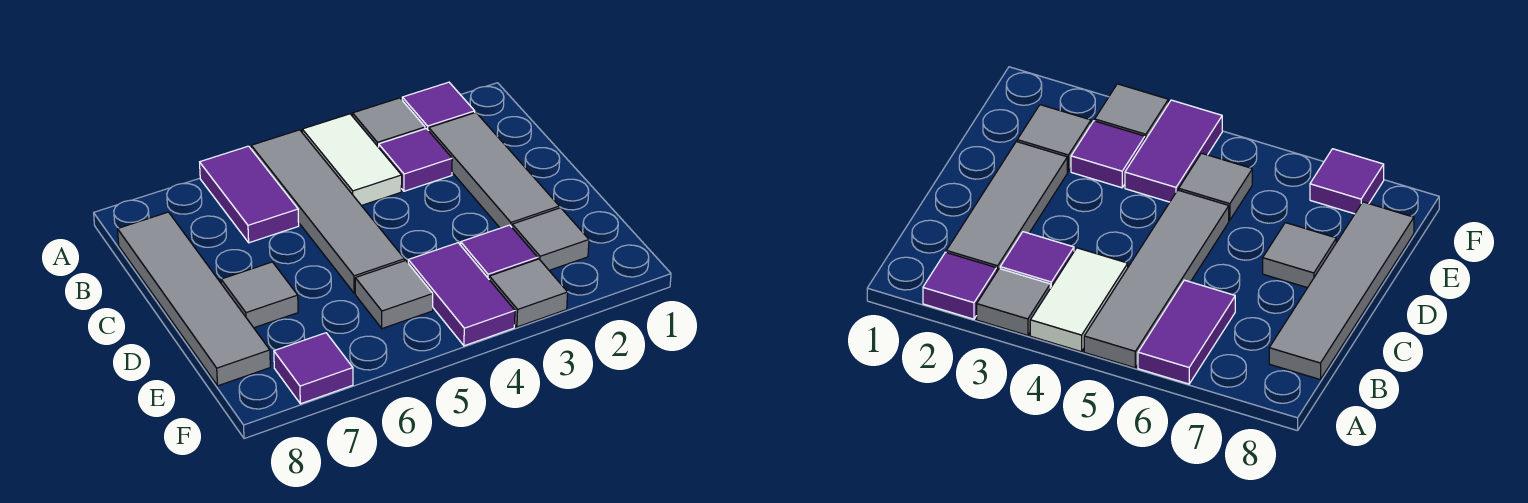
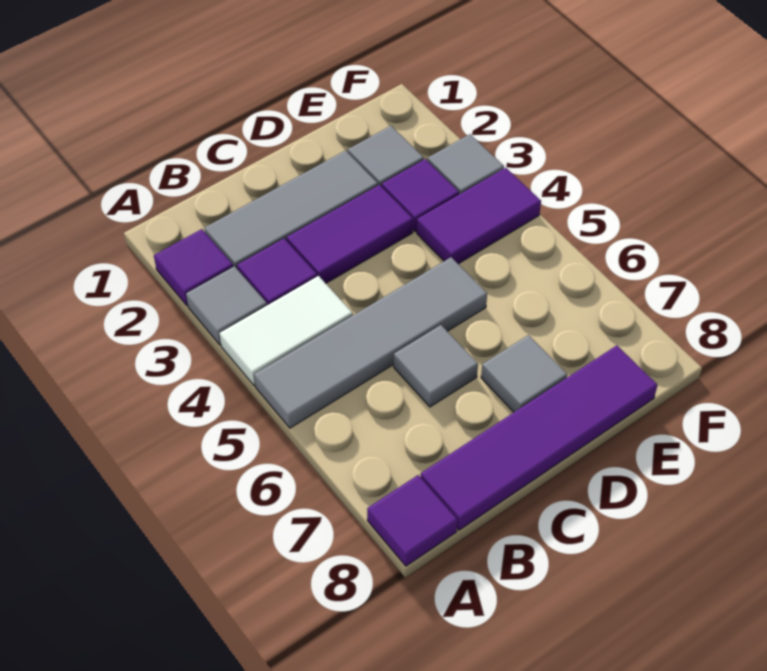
purple tile A6:B6 level 1 -> purple tile C3:D3 level 1
grey tile B8:E8 level 1 -> purple tile B8:E8 level 1
grey tile E5 level 1 -> grey tile C6 level 1
purple tile F7 level 1 -> purple tile A8 level 1

